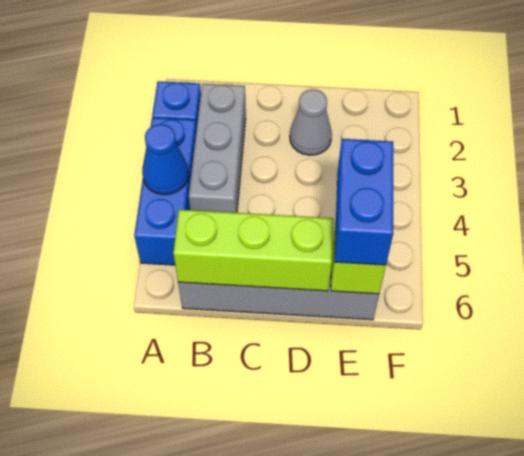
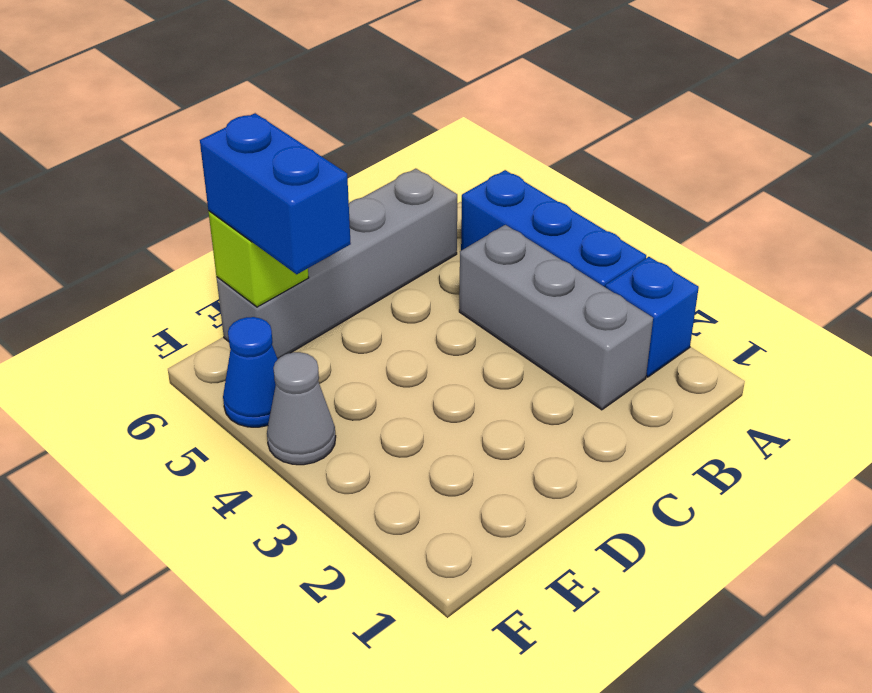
blue cone A4 level 2 -> blue cone F5 level 1
lime brick B6:D6 level 2 -> none
grey cone D2 level 1 -> grey cone F4 level 1

